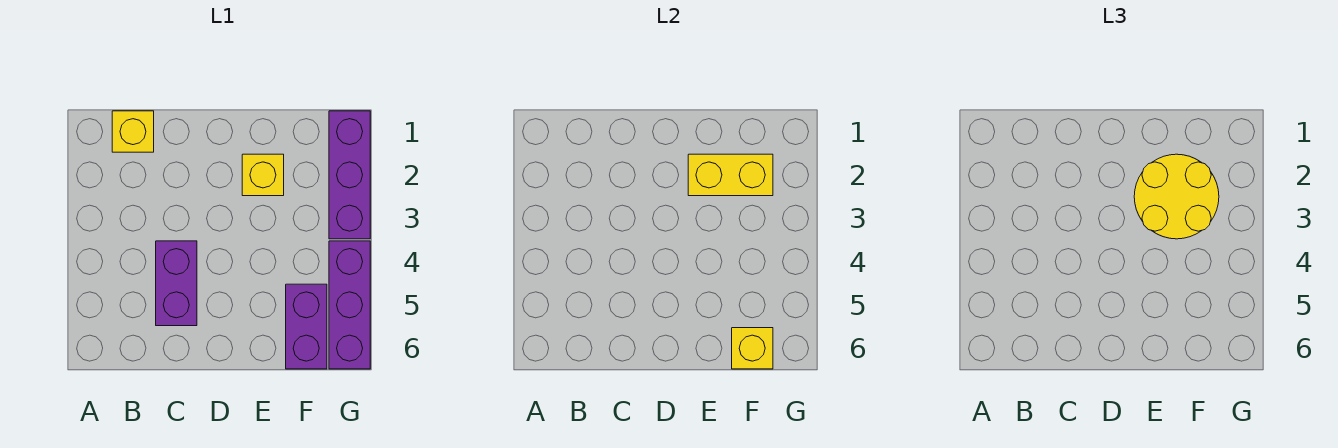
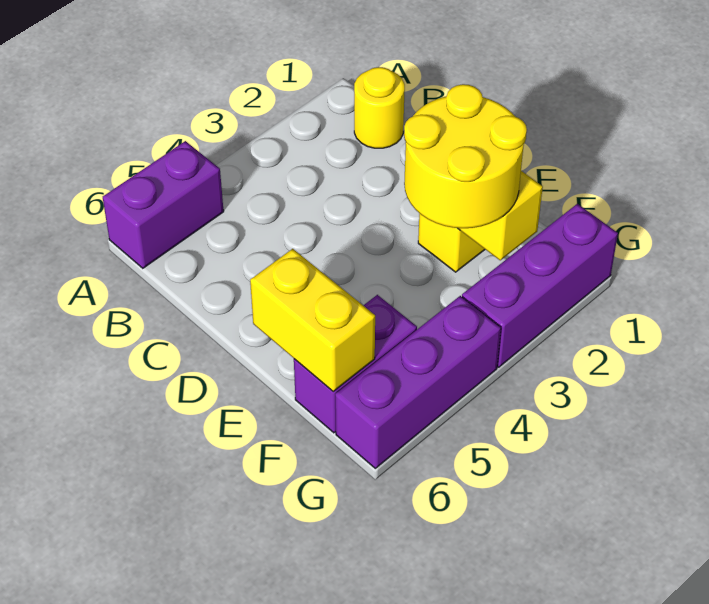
yellow brick B1 level 1 -> yellow round brick B1 level 1
purple brick C4:C5 level 1 -> purple brick A5:A6 level 1
yellow brick F6 level 2 -> yellow brick E6:F6 level 2

